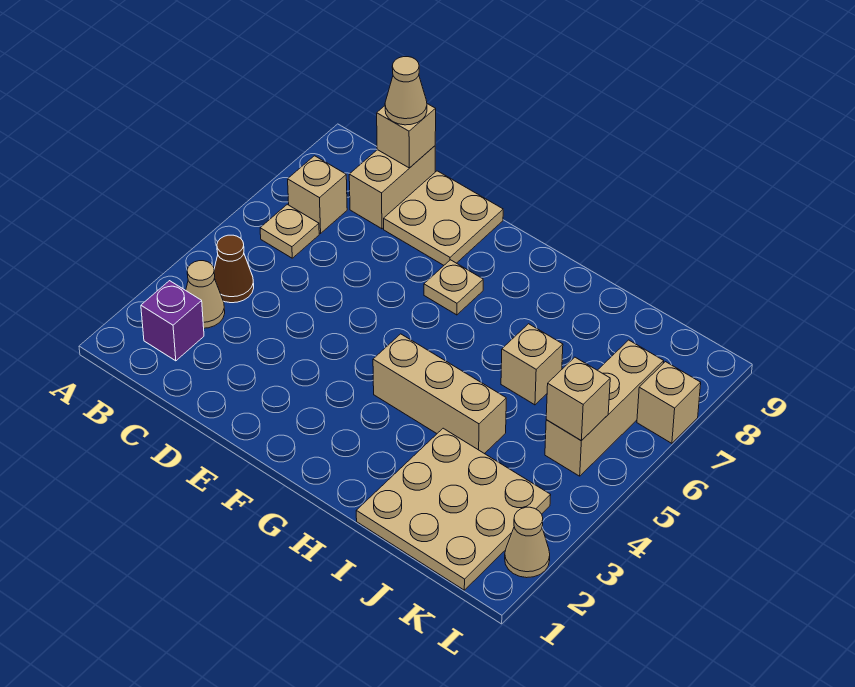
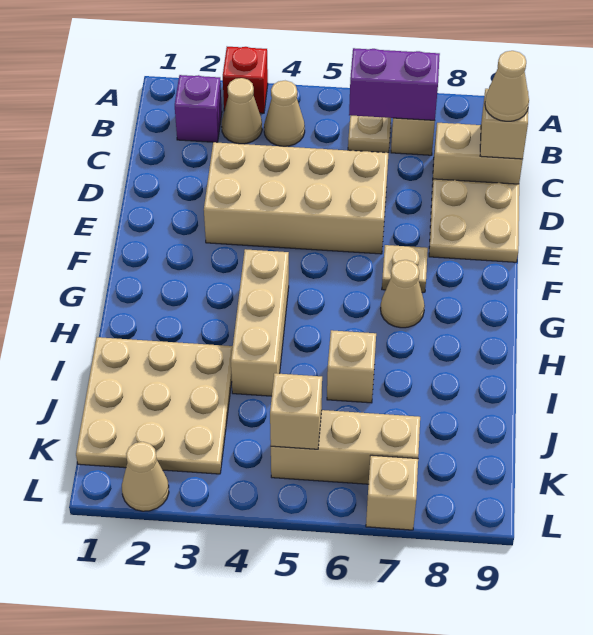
none -> red brick A3 level 1
brown cone B4 level 1 -> tan cone B4 level 1
none -> purple brick B6:B7 level 2
none -> tan brick D3:E6 level 1
none -> tan cone G7 level 1

